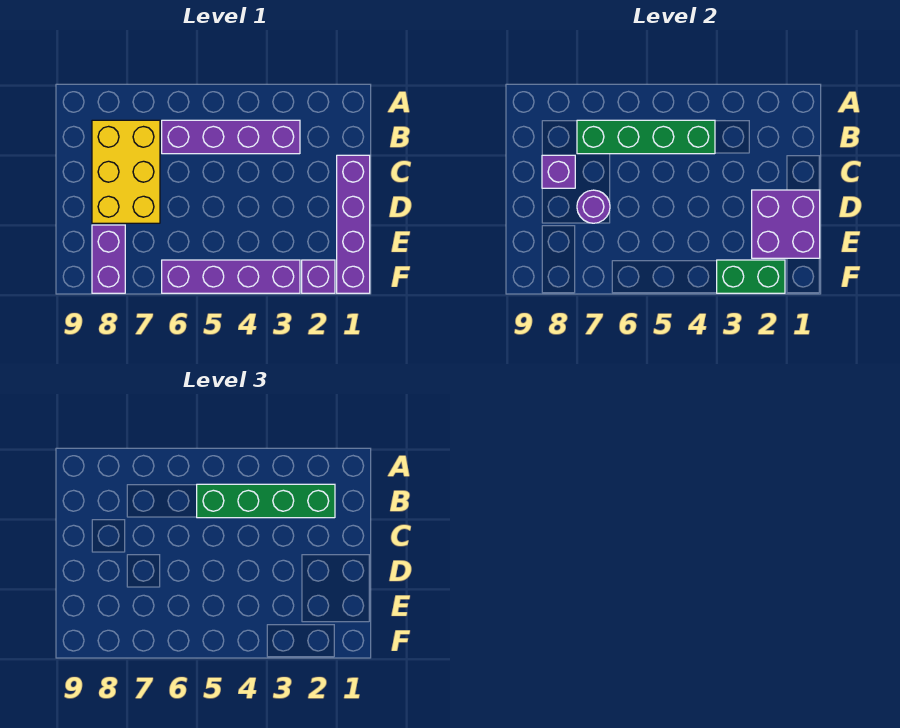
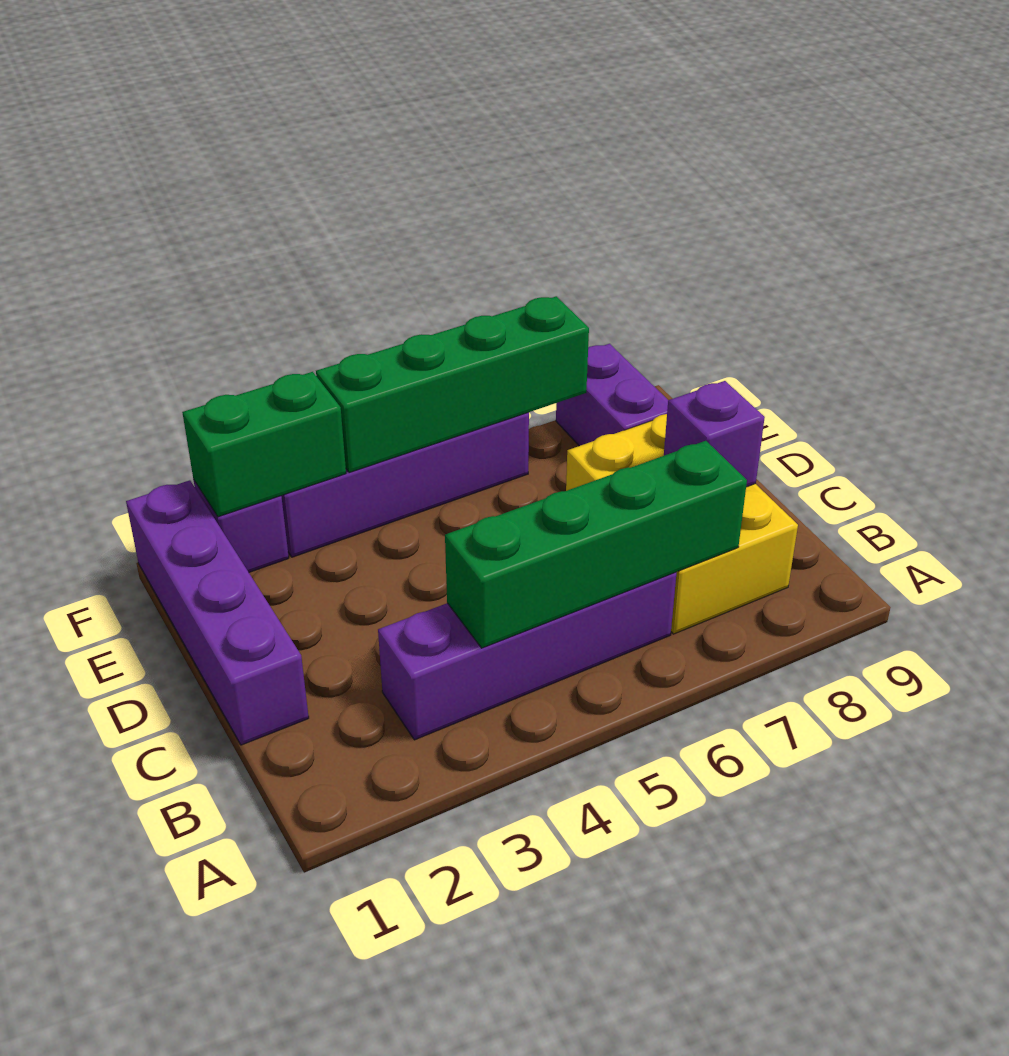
green brick B2:B5 level 3 -> green brick F4:F7 level 2
purple brick D1:E2 level 2 -> none
purple round brick D7 level 2 -> none

